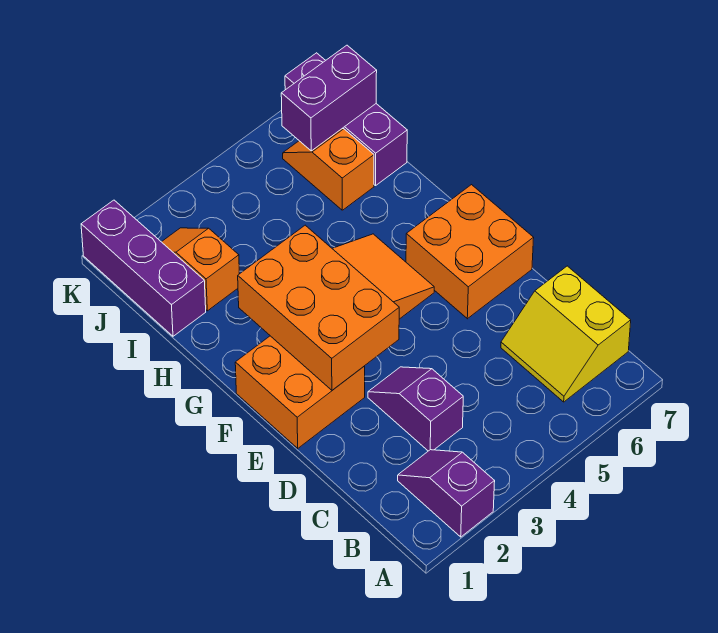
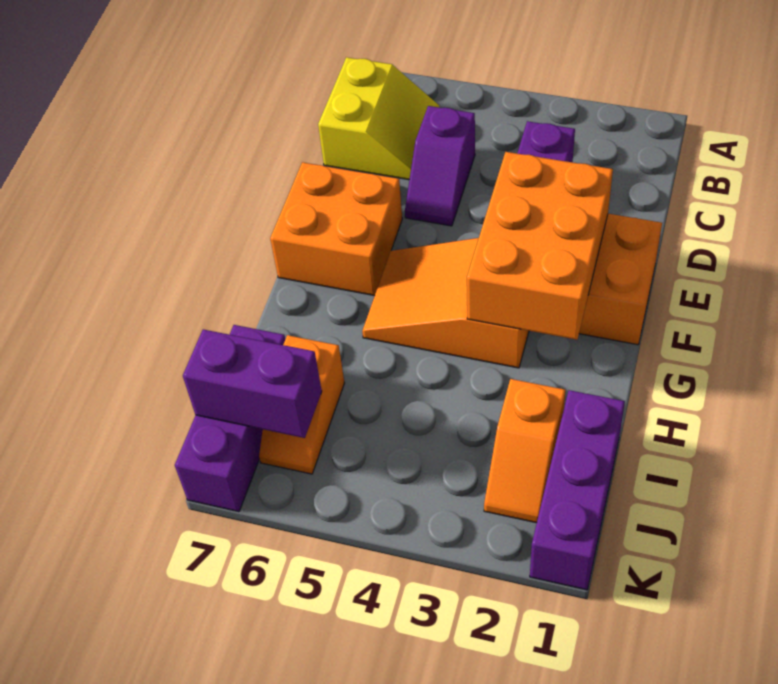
purple slope A2:B2 level 1 top A -> purple slope C5:D5 level 1 top C

